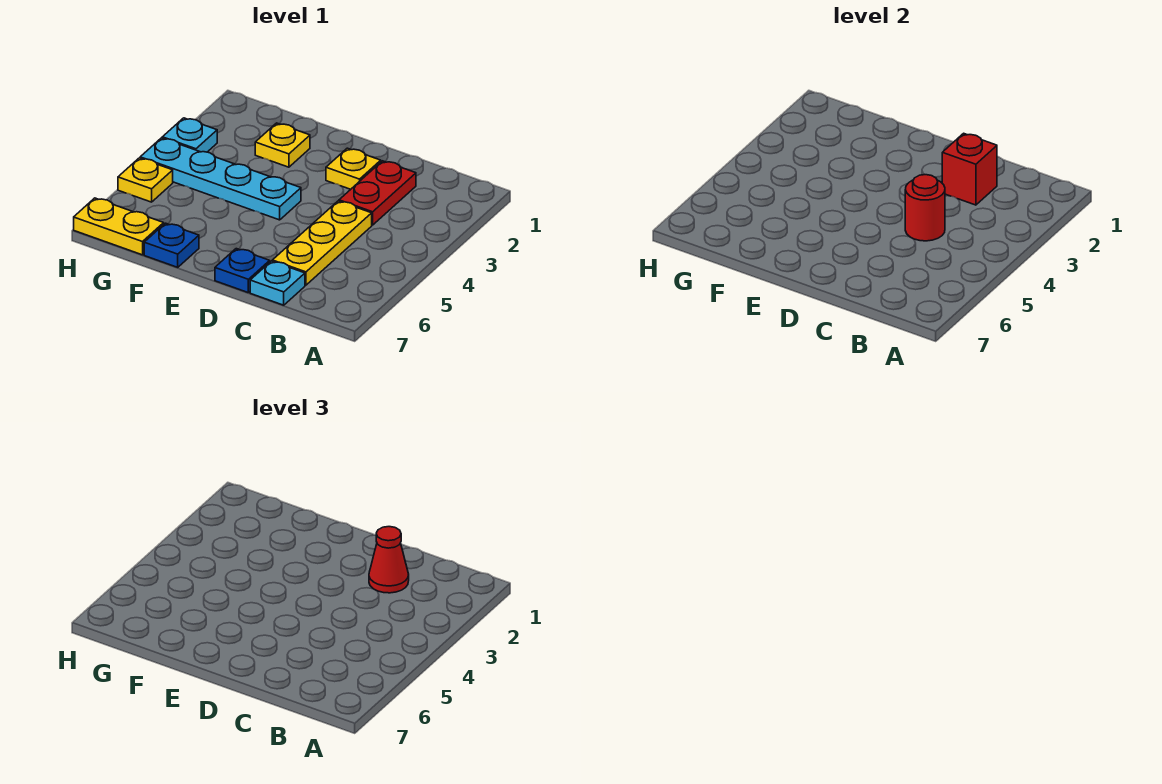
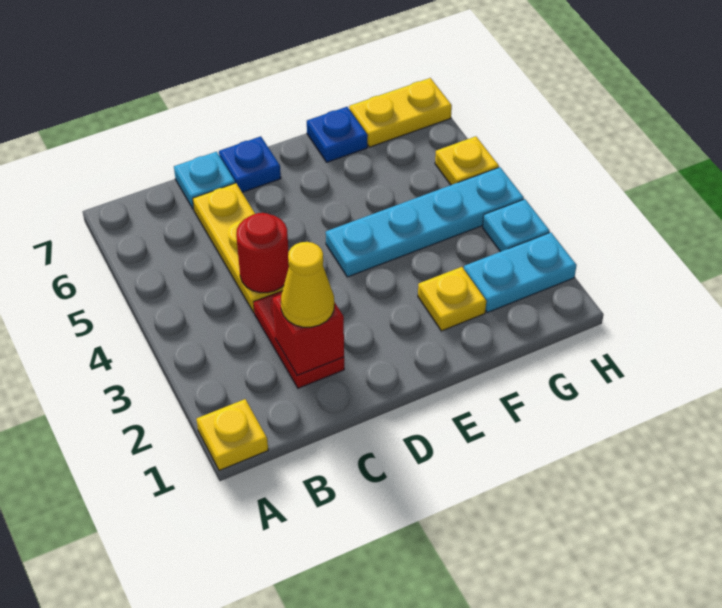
red cone C2 level 3 -> yellow cone C2 level 3
yellow plate D2 level 1 -> yellow plate A1 level 1
none -> cyan plate G2:H2 level 1

